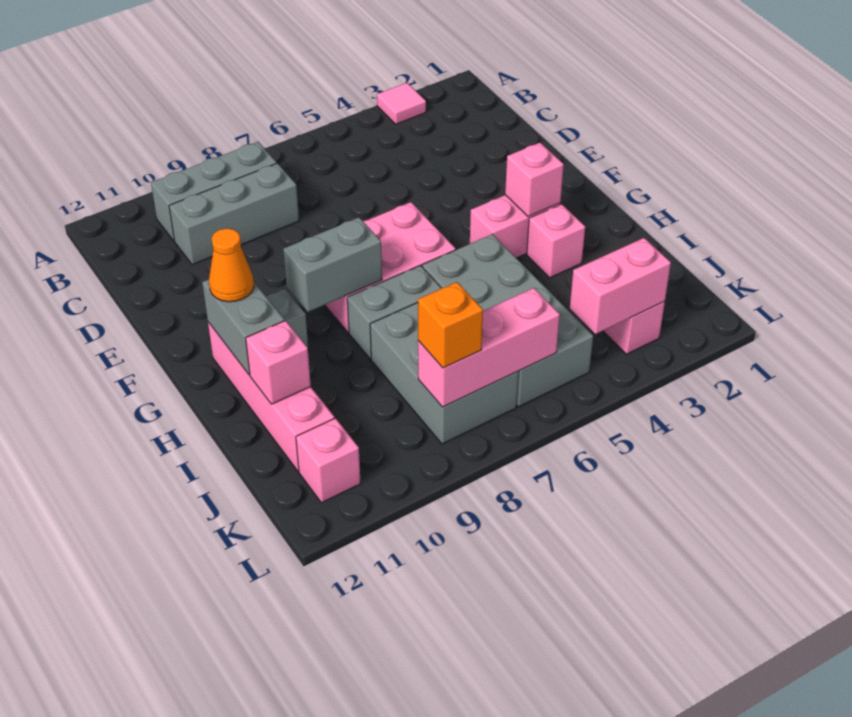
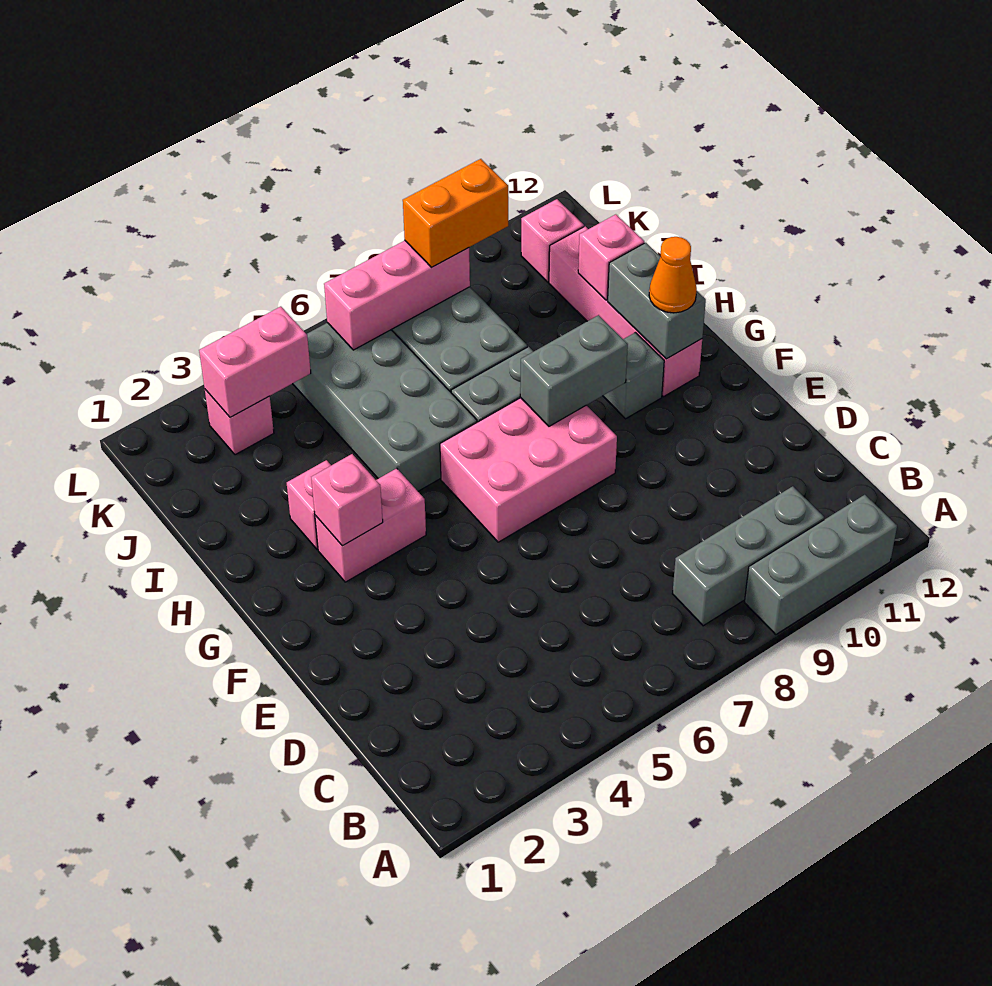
pink tile A3 level 1 -> none
grey brick C8:C10 level 1 -> grey brick A9:A11 level 1
orange brick K8 level 3 -> orange brick K8:K9 level 3

